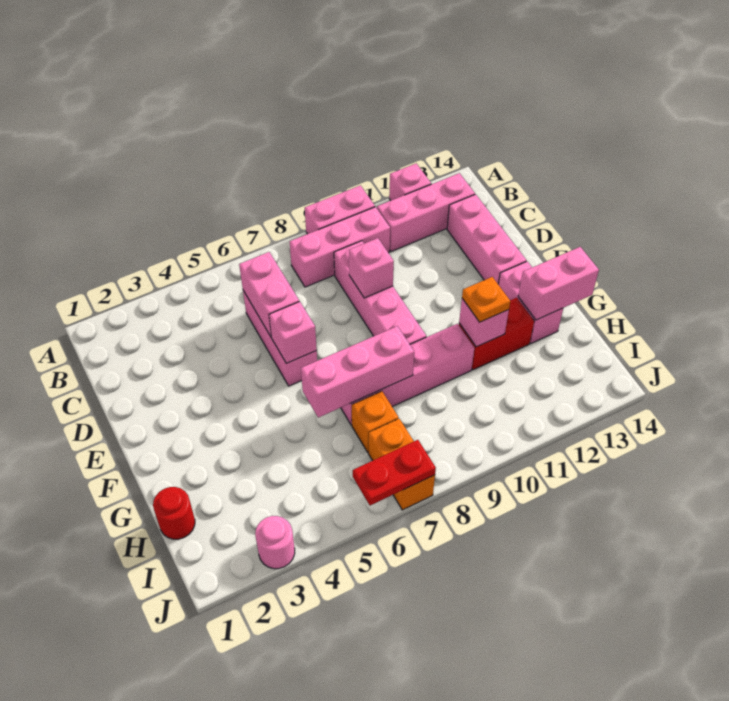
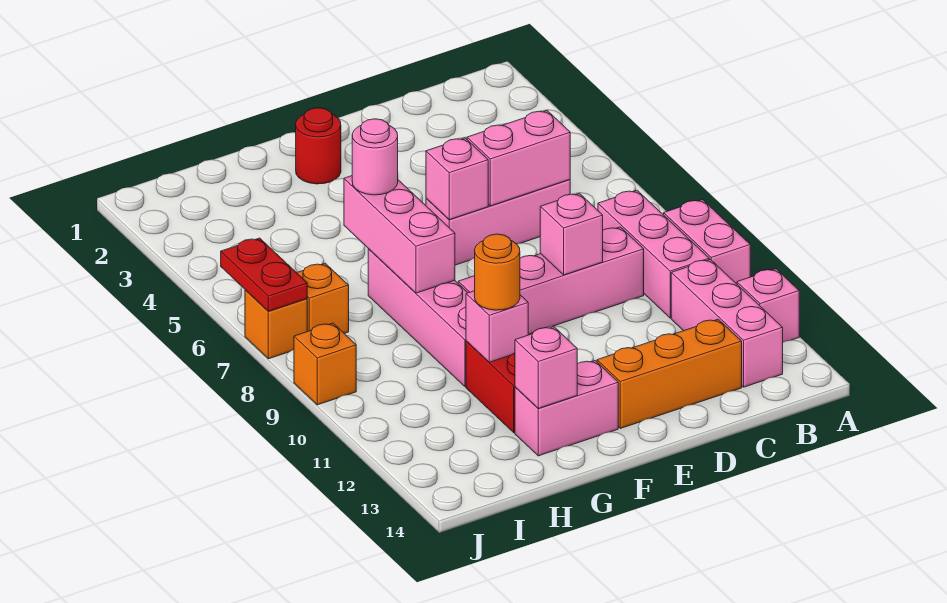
pink brick C13:E13 level 1 -> orange brick C13:E13 level 1
orange plate G11 level 3 -> orange round brick G11 level 3
pink brick G13:G14 level 2 -> pink brick G13 level 2
red round brick H1 level 1 -> red round brick F2 level 1
orange brick H7 level 1 -> orange brick J9 level 1
pink round brick J3 level 1 -> pink round brick G6 level 3

